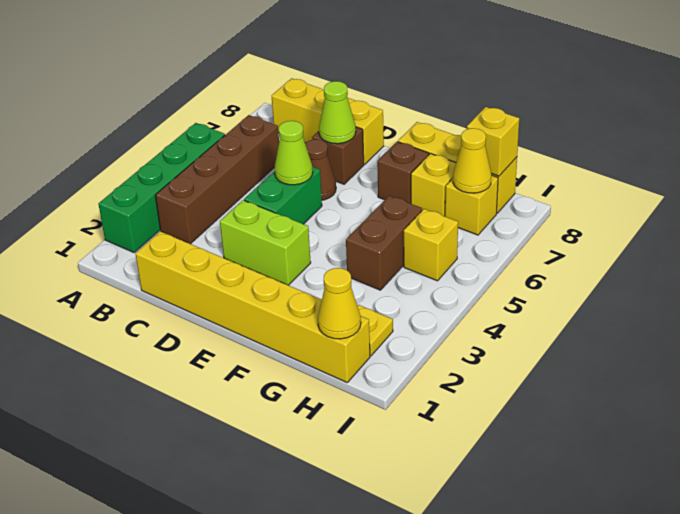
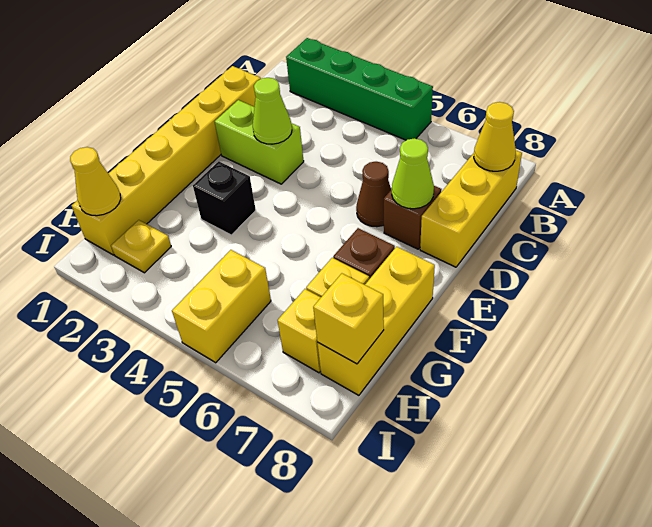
brown brick B3:B6 level 1 -> none
lime brick D3:E3 level 1 -> lime brick D2:D3 level 1
green brick D4:D5 level 1 -> none
lime cone D5 level 2 -> lime cone D3 level 2
none -> black brick F3 level 1
brown brick G4:G5 level 1 -> none
yellow brick H5 level 1 -> yellow brick H5:I5 level 1
yellow cone H7 level 2 -> yellow cone B8 level 2

